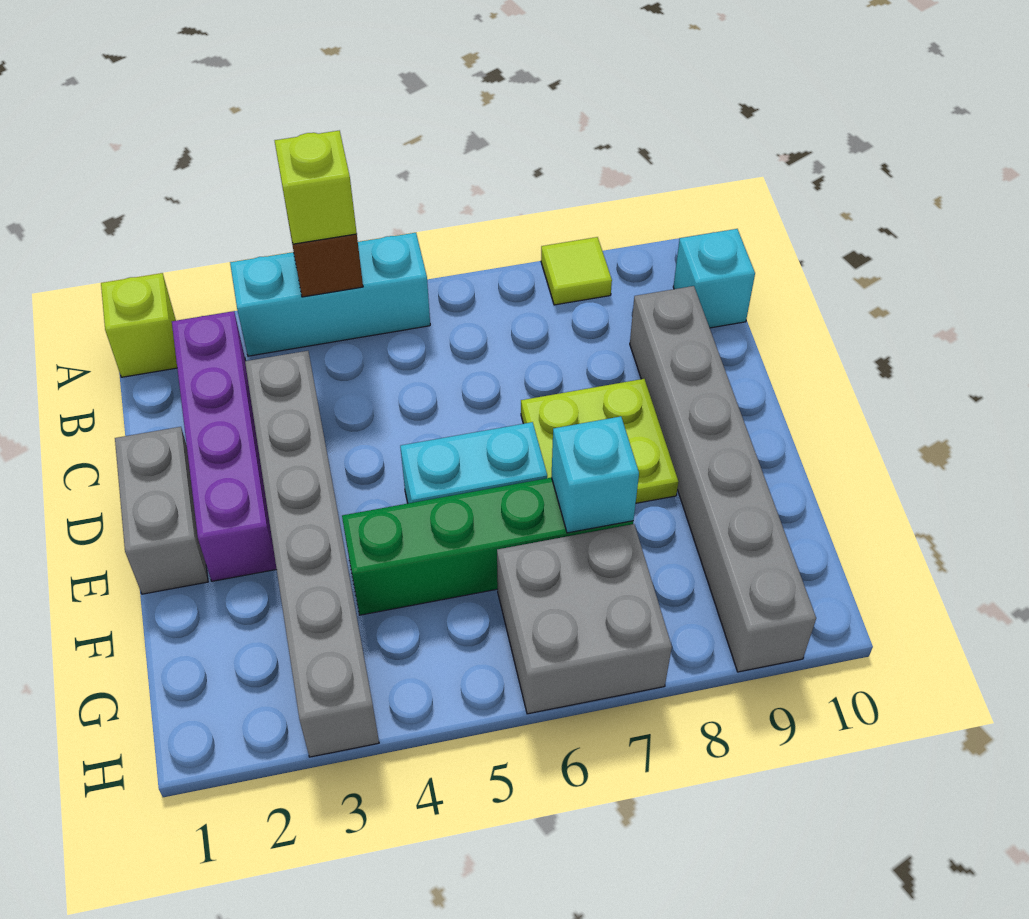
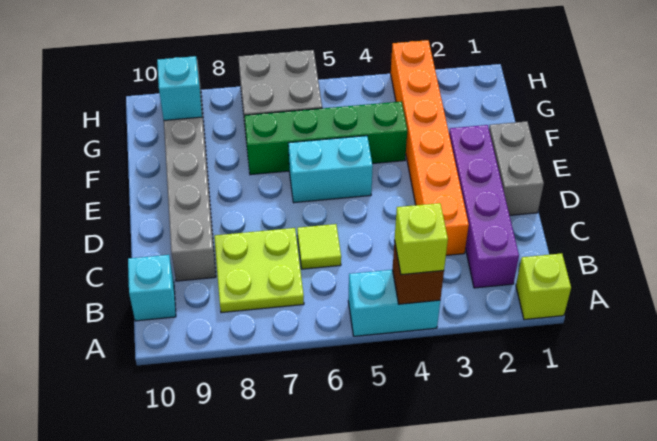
cyan brick A3:A5 level 1 -> cyan brick A4:A5 level 1
lime tile A8 level 1 -> lime tile C6 level 1
grey brick C3:H3 level 1 -> orange brick C3:H3 level 1
lime plate D7:E8 level 1 -> lime plate B7:C8 level 1
cyan brick F7 level 2 -> cyan brick G9 level 2

